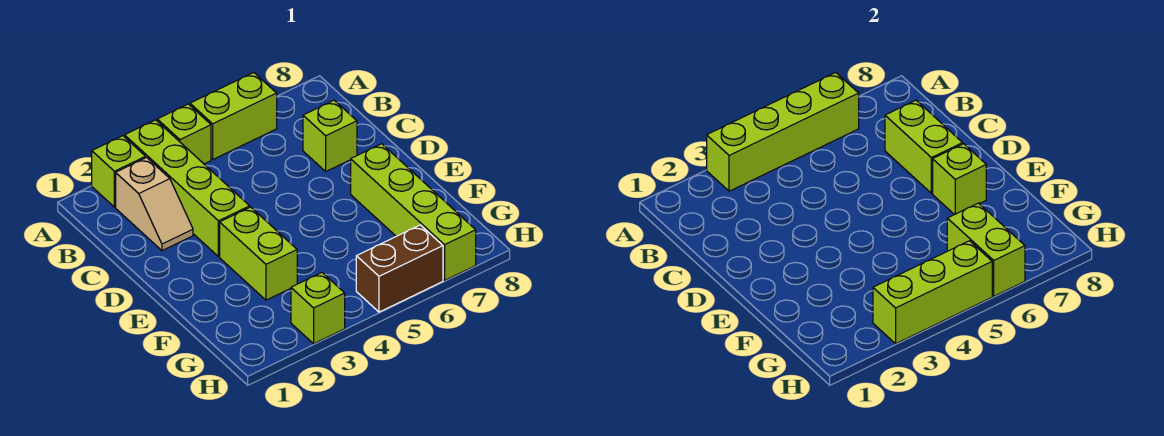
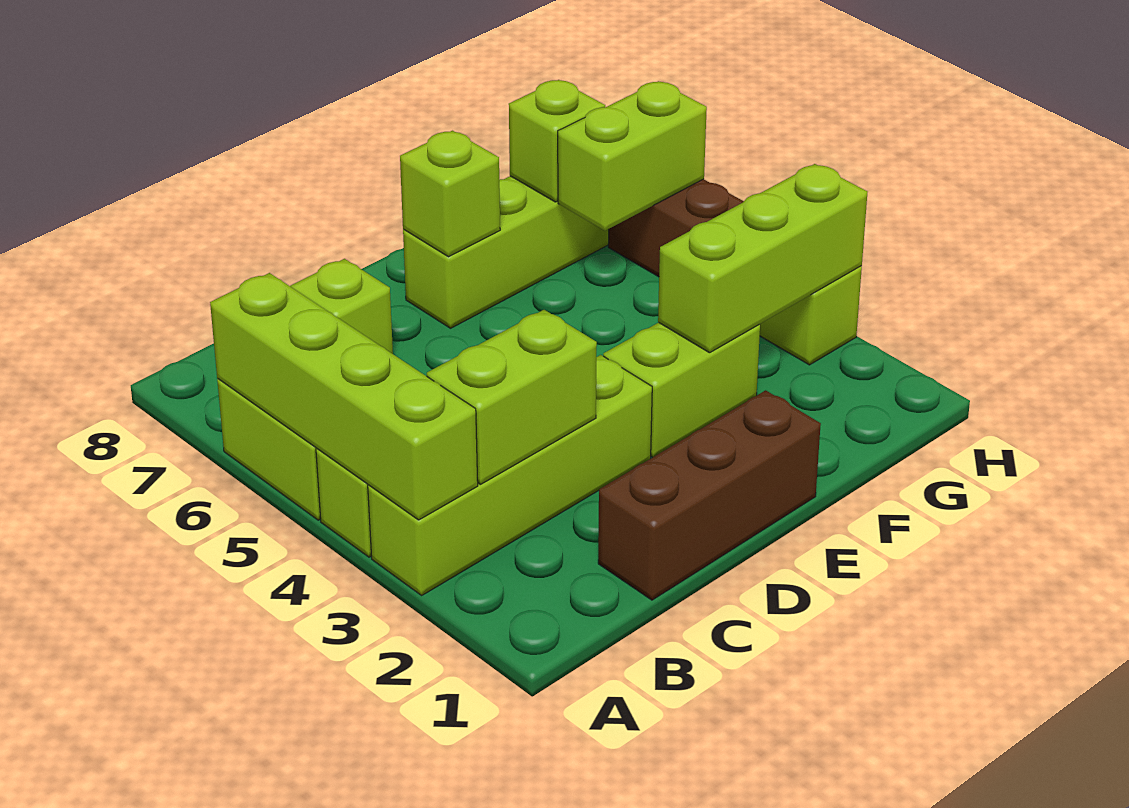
lime brick A2 level 1 -> lime brick G7 level 2
tan slope B2:C2 level 1 top B -> none
none -> brown brick C1:E1 level 1
lime brick C7:D7 level 2 -> lime brick B3:C3 level 2
lime brick H3:H5 level 2 -> lime brick F3:H3 level 2

